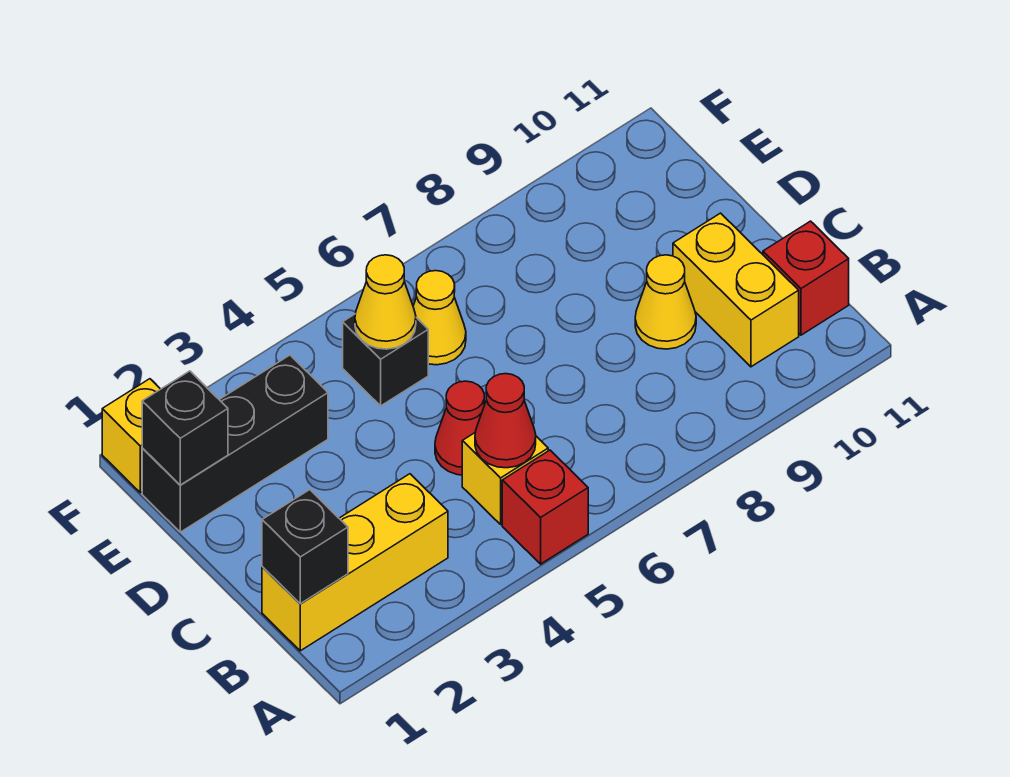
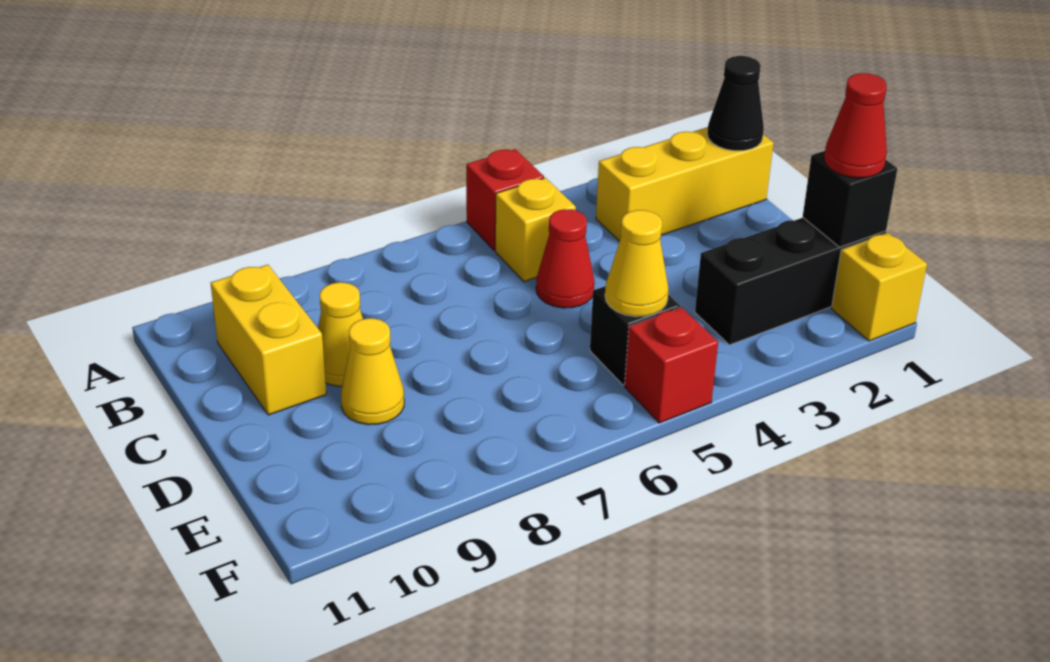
black brick B1 level 2 -> black cone B1 level 2
red cone B5 level 2 -> red cone E1 level 3
red brick B11 level 1 -> red brick F5 level 1
yellow cone E6 level 1 -> yellow cone D9 level 1

